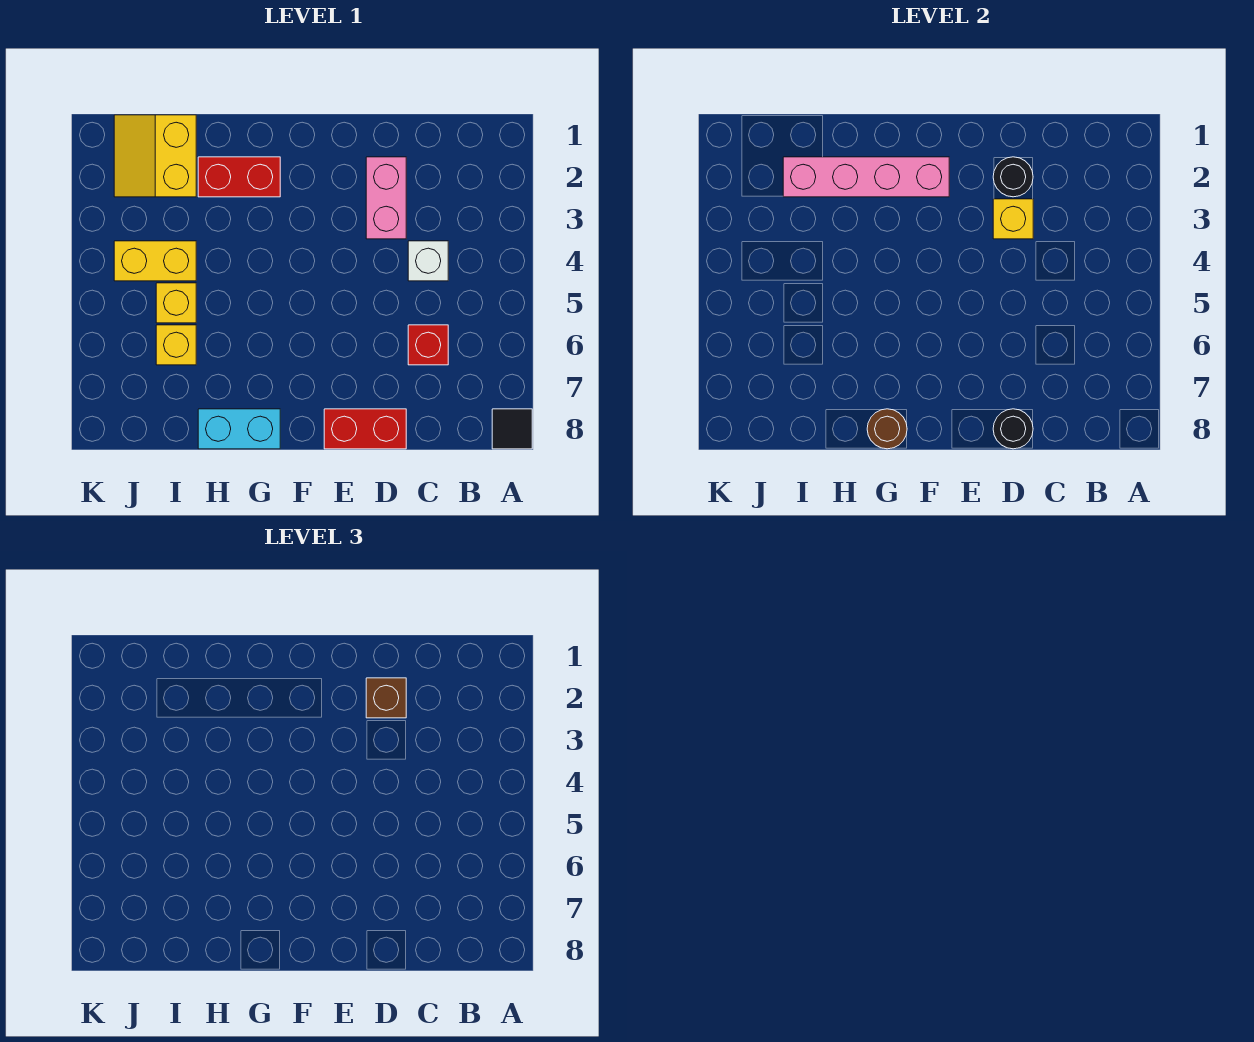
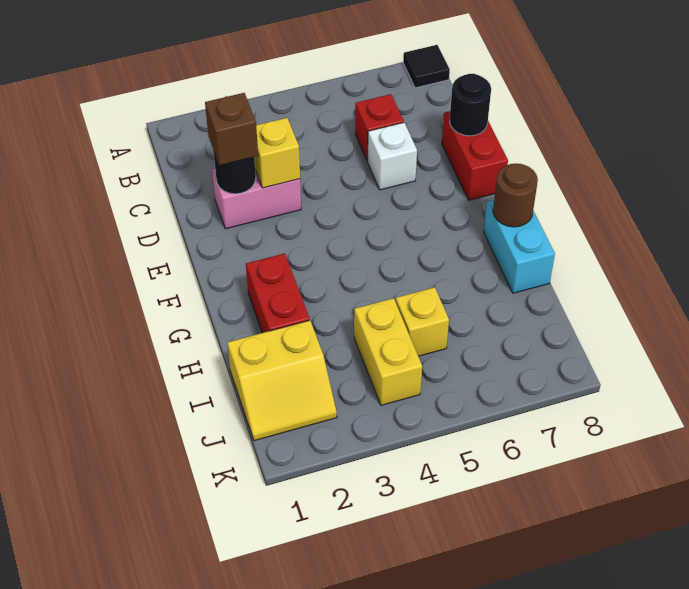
white brick C4 level 1 -> white brick D6 level 1
pink brick F2:I2 level 2 -> none
yellow brick I6 level 1 -> none

